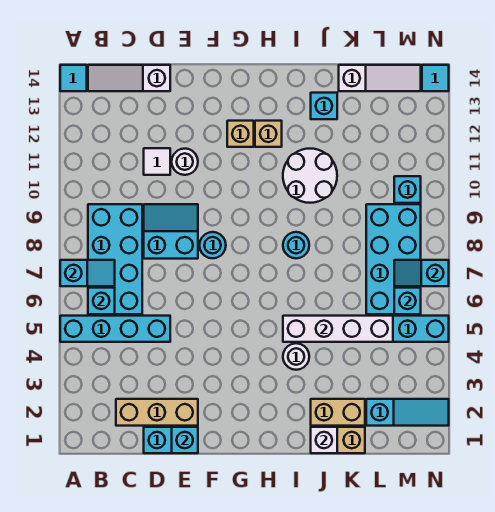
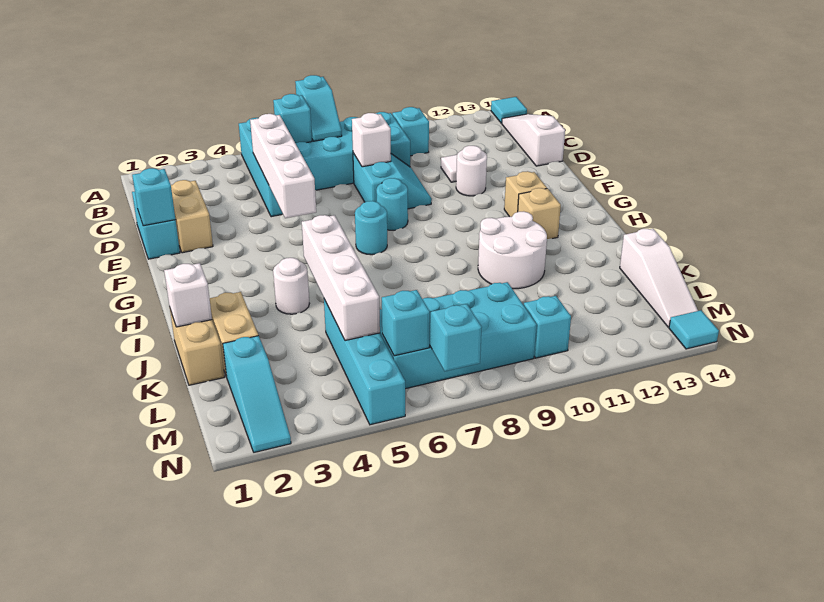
tan brick C2:E2 level 1 -> tan brick D2:E2 level 1
none -> white brick C5:F5 level 2
none -> white brick D8 level 2
cyan round brick I8 level 1 -> cyan round brick G7 level 1
cyan brick J13 level 1 -> cyan brick B10 level 1

